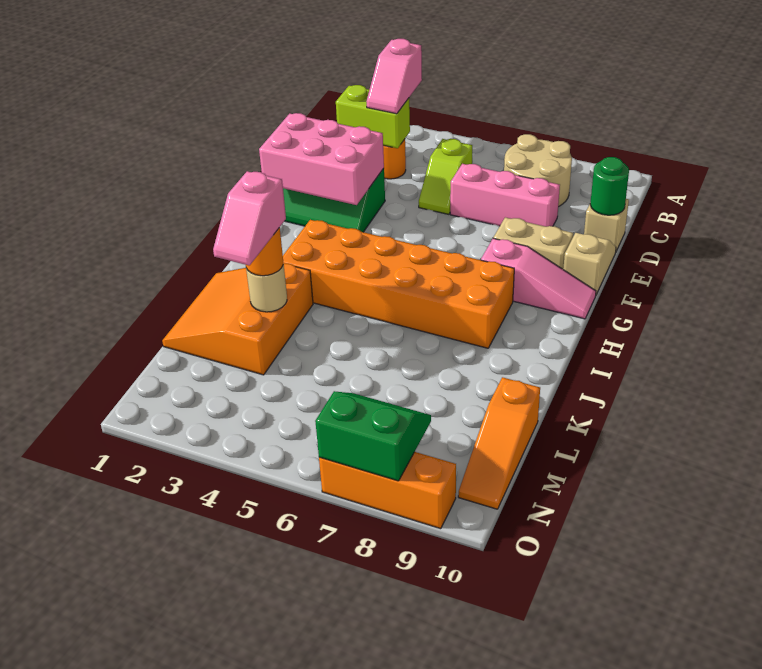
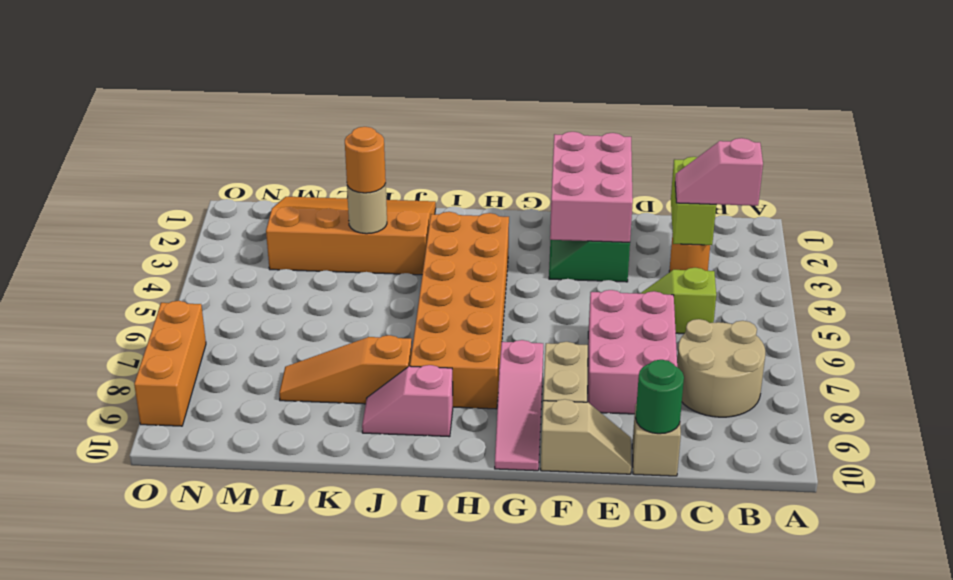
pink brick D6:D8 level 1 -> pink brick D6:E8 level 1
orange slope J1:L3 level 1 top 3 -> orange slope J1:M3 level 1 top 3
pink slope K3:L3 level 4 top K -> pink slope I9:J9 level 1 top I
orange slope L10:N10 level 1 top L -> orange slope J8:L8 level 1 top J
green slope N7:O8 level 2 top O -> none

